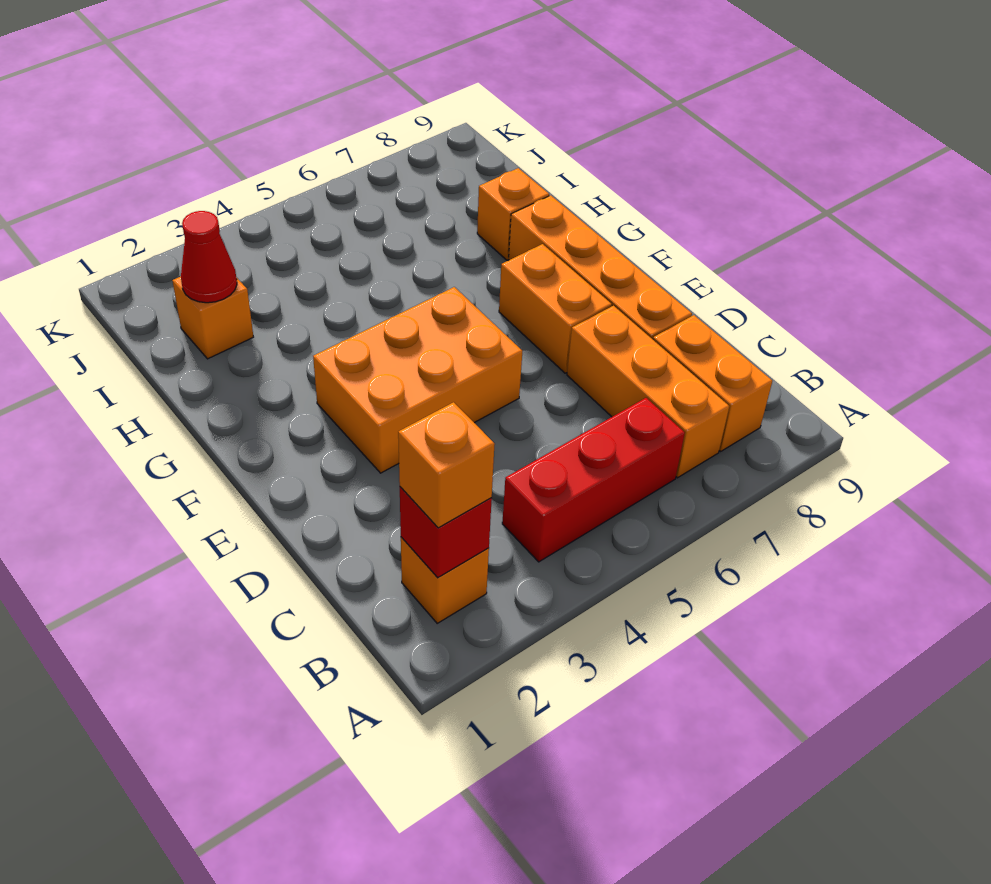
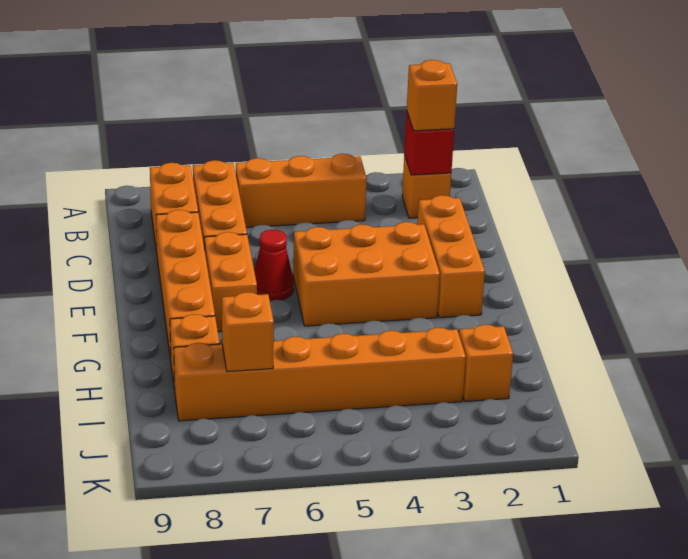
red brick B4:B6 level 1 -> orange brick B4:B6 level 1
none -> orange brick D2:F2 level 1
red cone I2 level 2 -> red cone E6 level 1
none -> orange brick I3:I8 level 1
none -> orange brick I7 level 2

